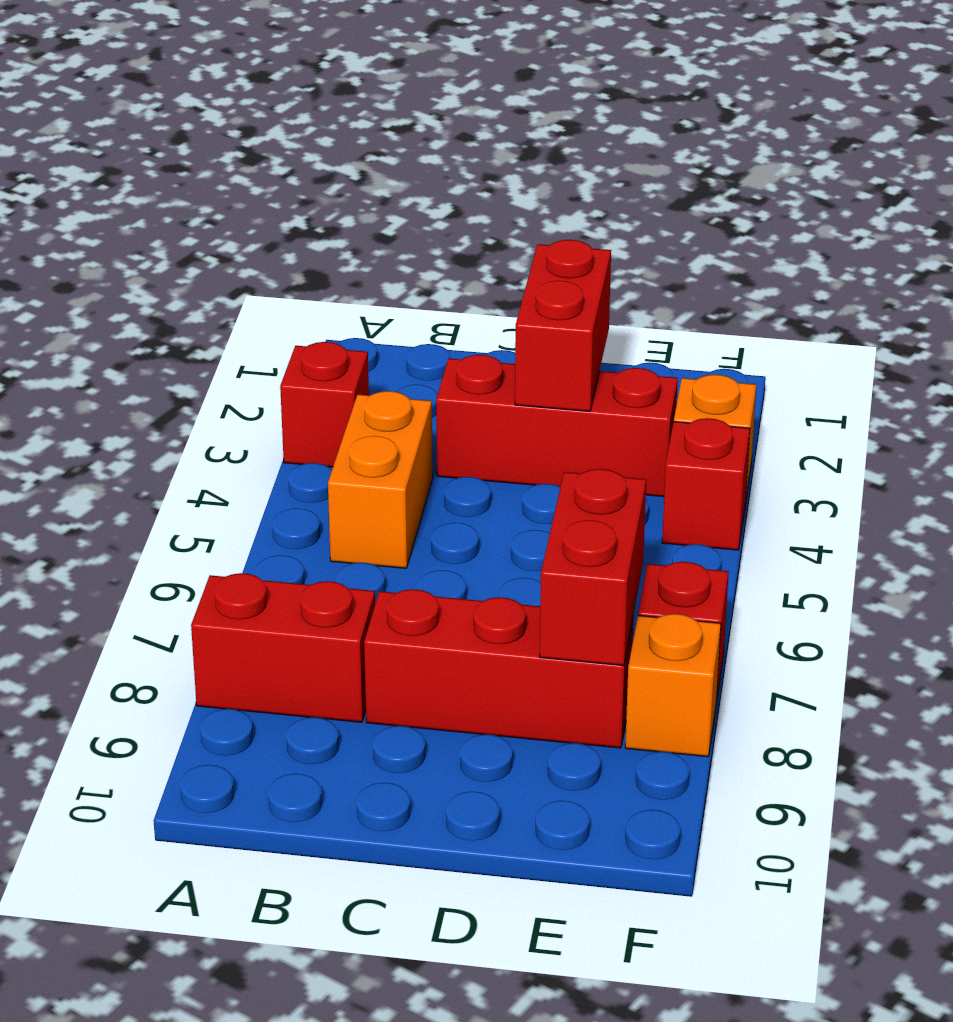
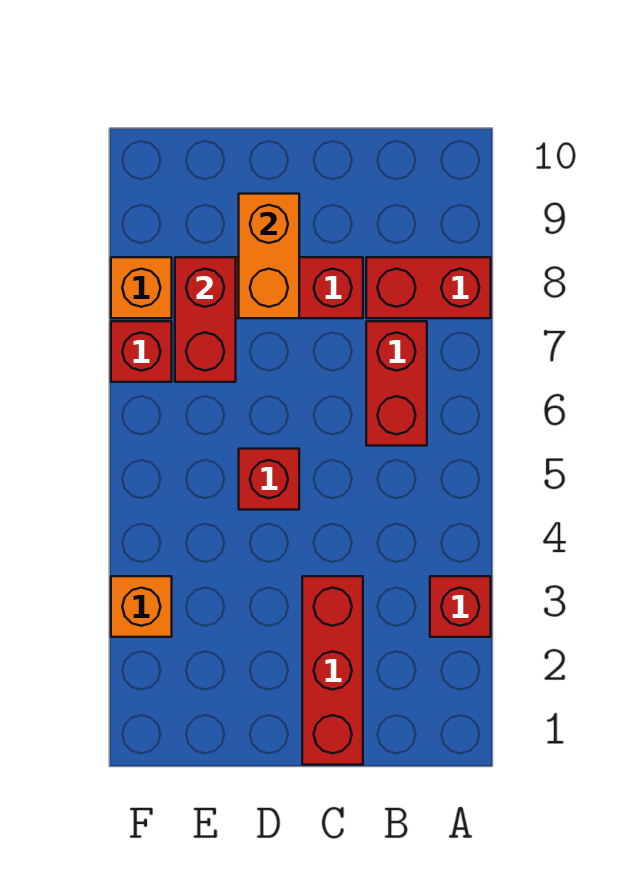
orange brick B4:B5 level 1 -> orange brick D8:D9 level 2
red brick C3:E3 level 1 -> red brick C1:C3 level 1
red brick D2:D3 level 2 -> red brick B6:B7 level 1
red brick F4 level 1 -> red brick D5 level 1

